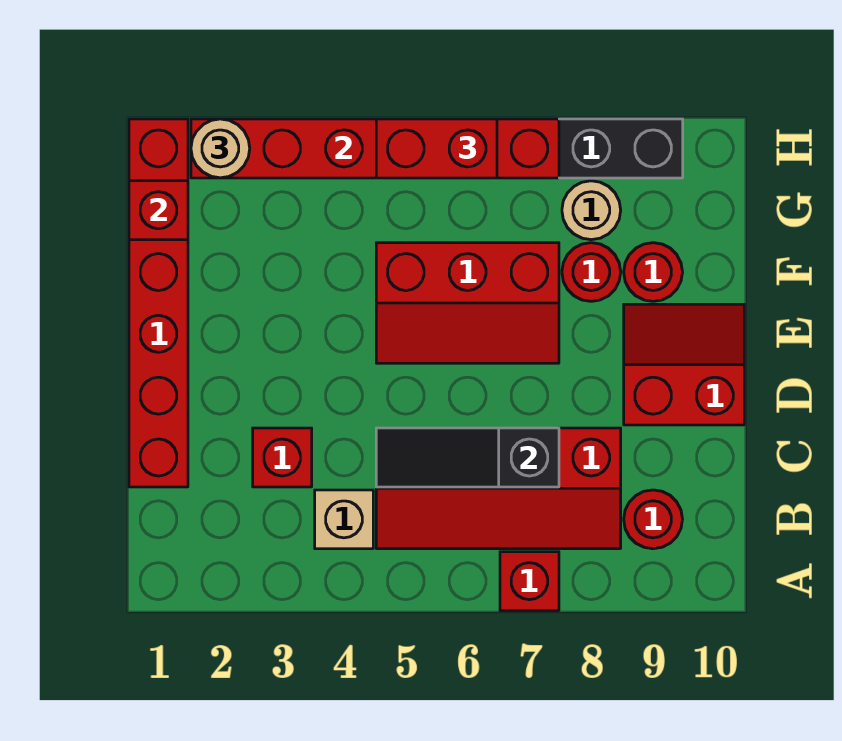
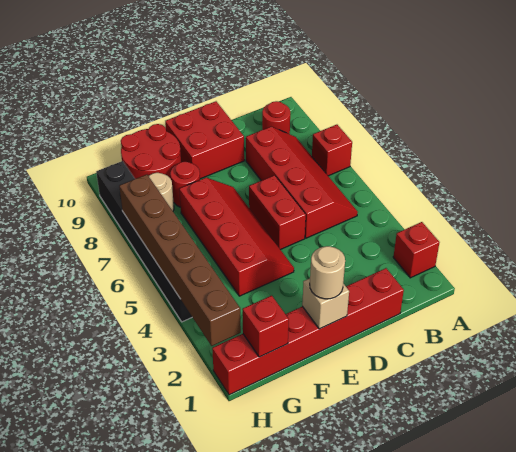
tan brick B4 level 1 -> tan brick E1 level 2
red brick C3 level 1 -> red brick A2 level 1
black slope C5:C7 level 2 top 7 -> none
red slope D9:E10 level 1 top D -> red brick D9:E10 level 1
red slope E5:F7 level 1 top F -> red slope E4:F7 level 1 top F
red round brick F9 level 1 -> red round brick F9:G10 level 1
red brick H2:H7 level 2 -> brown brick H2:H7 level 2
tan round brick H2 level 3 -> tan round brick E1 level 3
red brick H5:H6 level 3 -> red brick D5:D6 level 1

